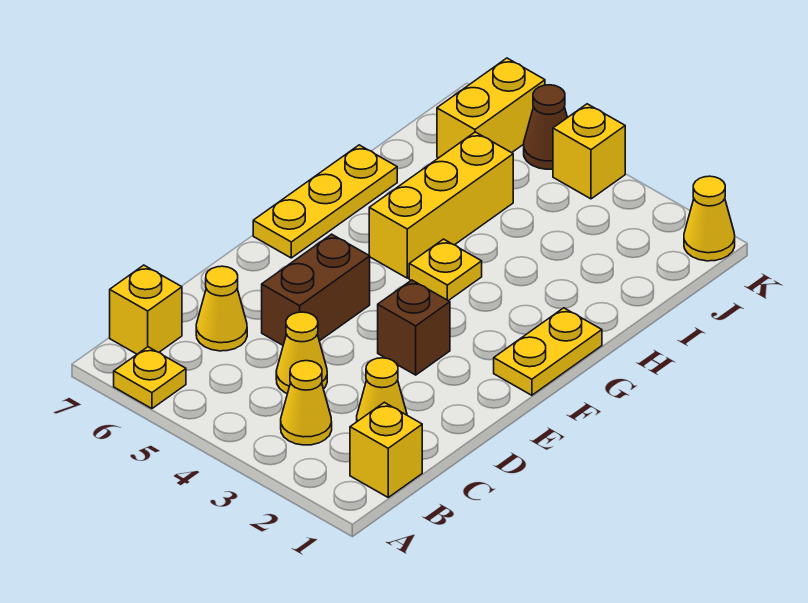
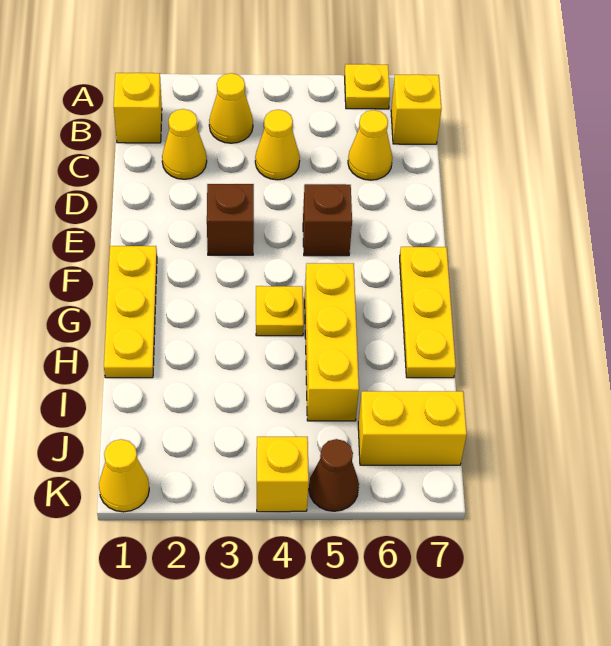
brown brick D5:E5 level 1 -> brown brick E5 level 1
yellow plate F1:G1 level 1 -> yellow plate F1:H1 level 1
yellow brick J6:K6 level 1 -> yellow brick J6:J7 level 1

